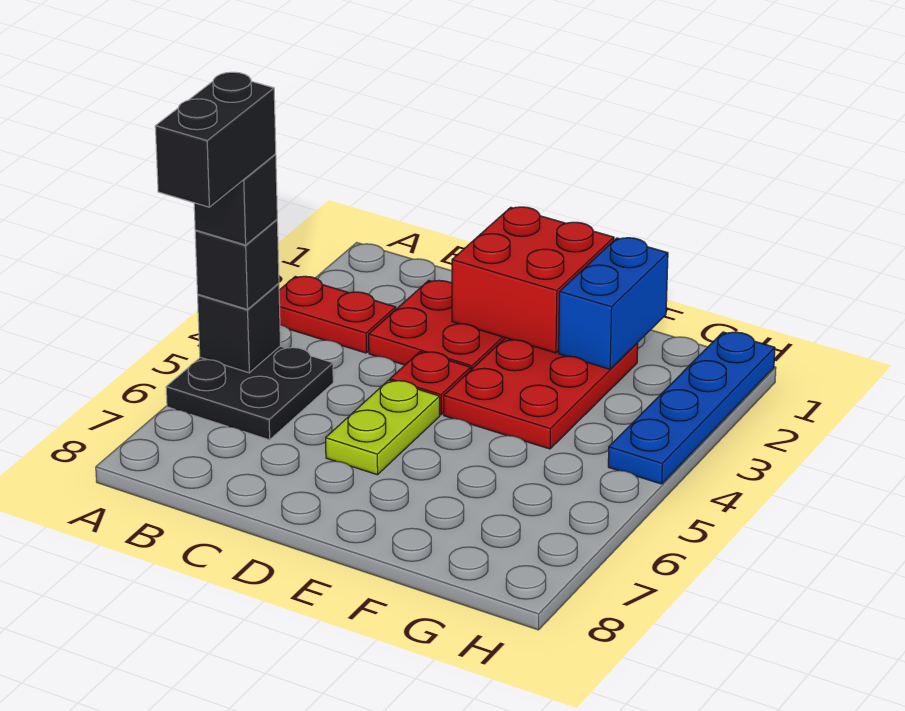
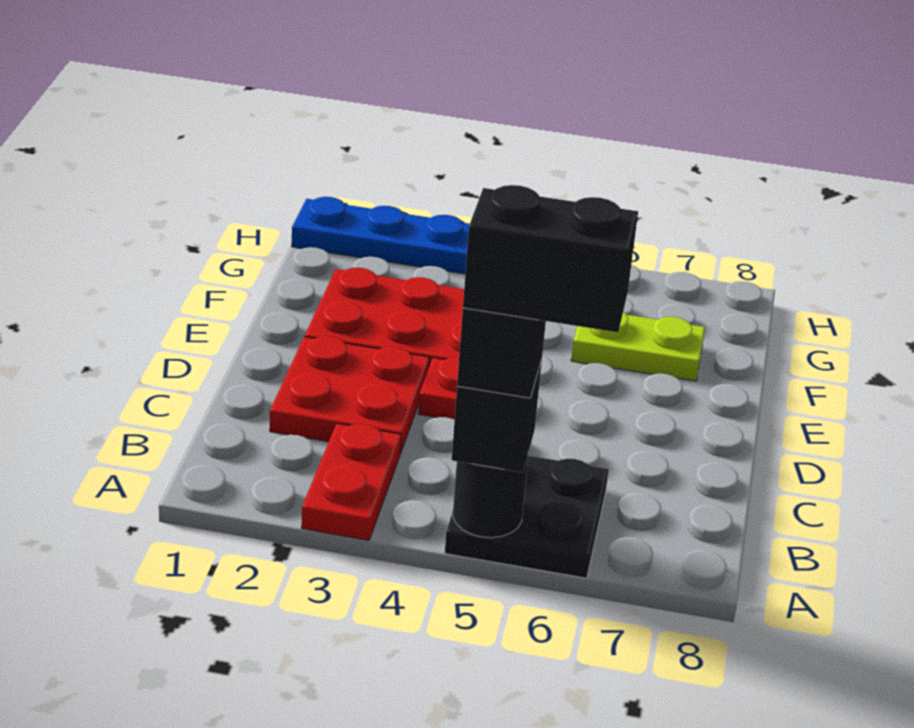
black brick A5 level 2 -> black round brick A5 level 2
red brick D1:E2 level 2 -> none
lime plate D5:D6 level 1 -> lime plate F6:F7 level 1
blue brick F1:F2 level 2 -> none

